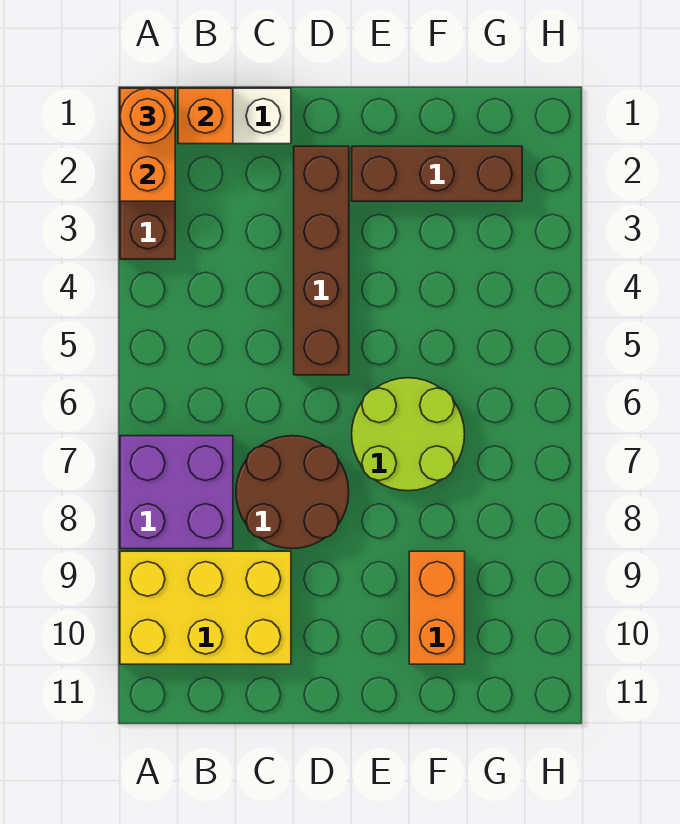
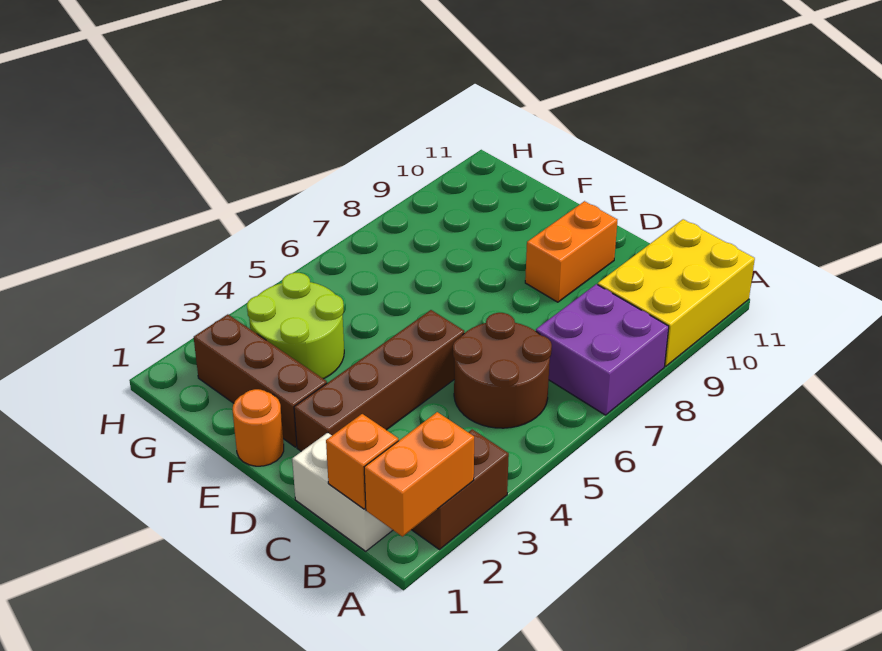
orange round brick A1 level 3 -> orange round brick E1 level 1
yellow brick A9:C10 level 1 -> yellow brick A9:B11 level 1
brown round brick C7:D8 level 1 -> brown round brick B5:C6 level 1
lime round brick E6:F7 level 1 -> lime round brick F3:G4 level 1
orange brick F9:F10 level 1 -> orange brick D9:D10 level 1

